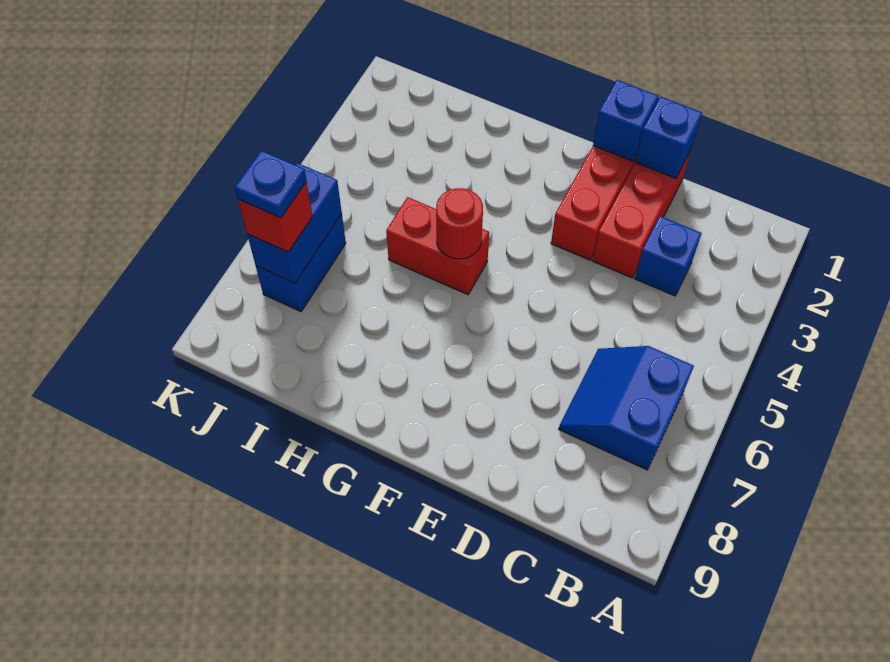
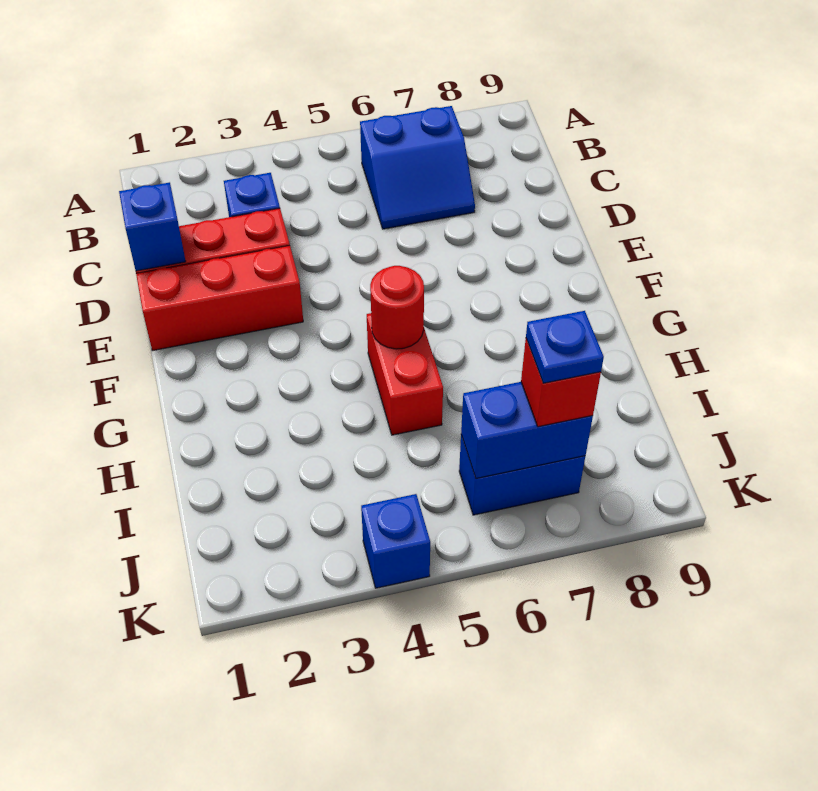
blue brick E1 level 2 -> blue brick K4 level 1

